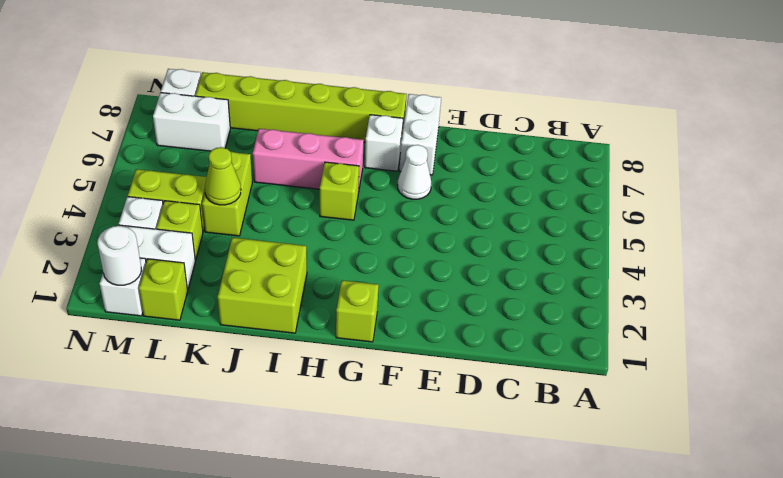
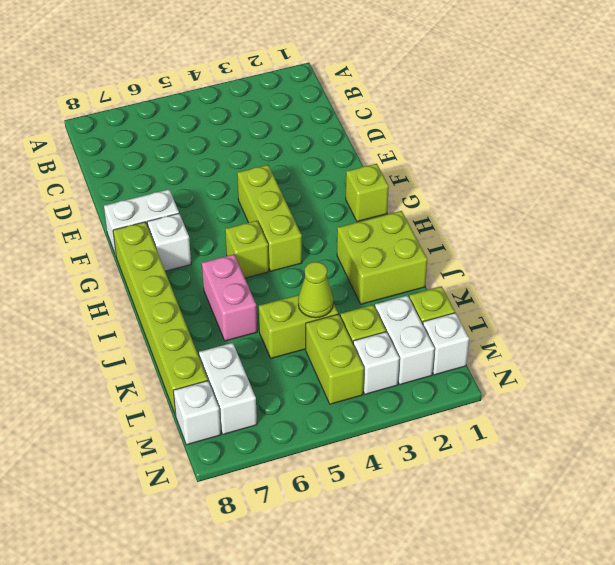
none -> lime brick F4:H4 level 1
white cone F6 level 1 -> none
pink brick H6:J6 level 1 -> pink brick I6:J6 level 1
white round brick M1 level 2 -> none

